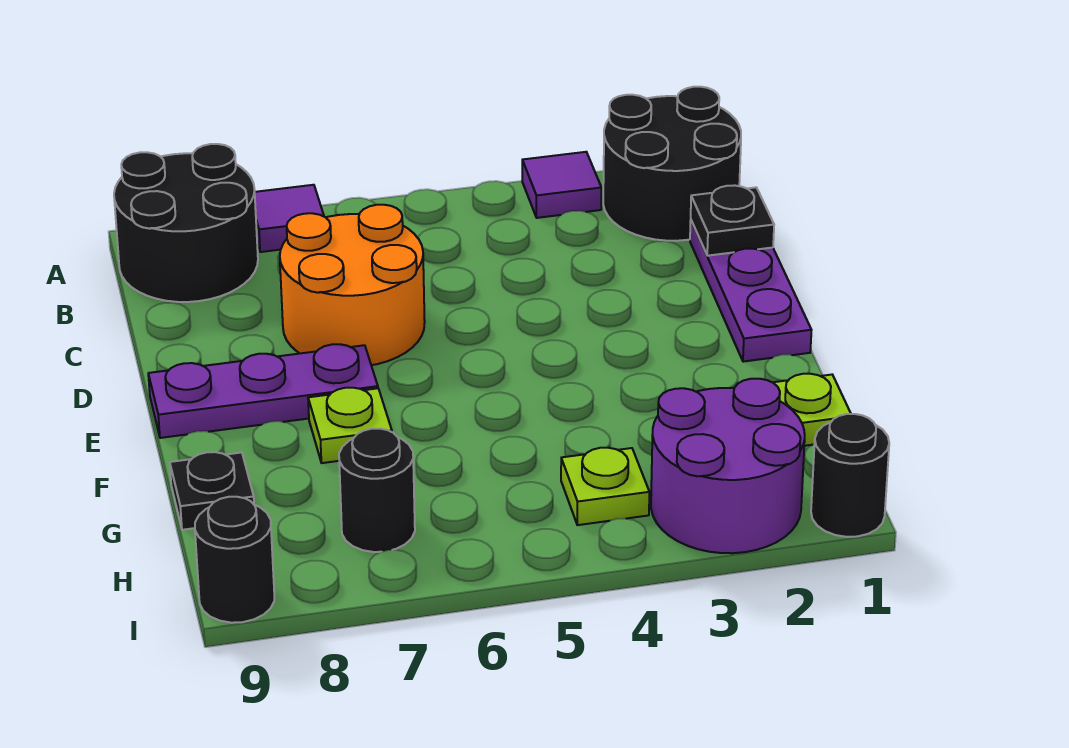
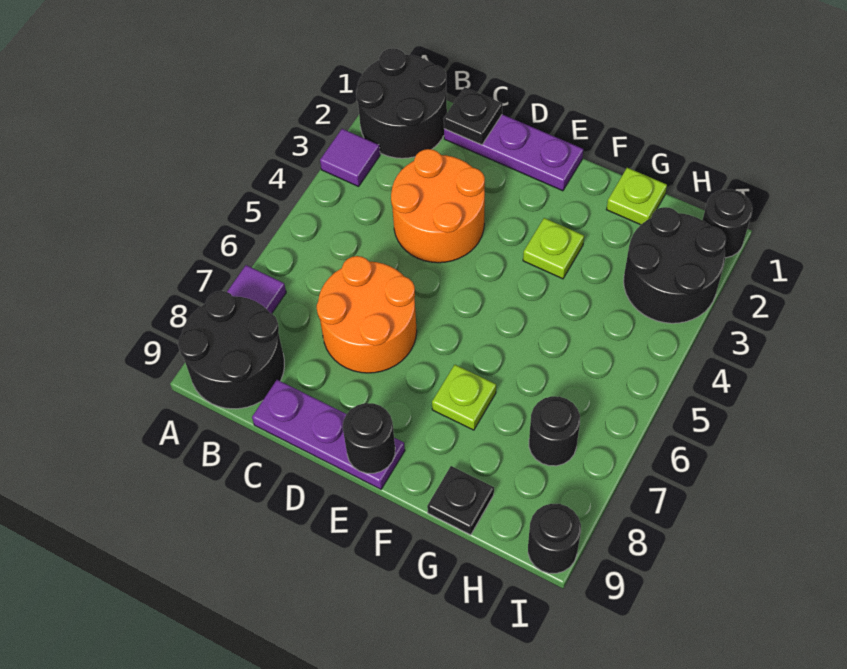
none -> orange round brick C3:D4 level 1
purple plate E7:E9 level 1 -> purple plate C9:E9 level 1
none -> black round brick E9 level 2
purple round brick H2:I3 level 1 -> black round brick H2:I3 level 1
lime plate H4 level 1 -> lime plate F3 level 1

